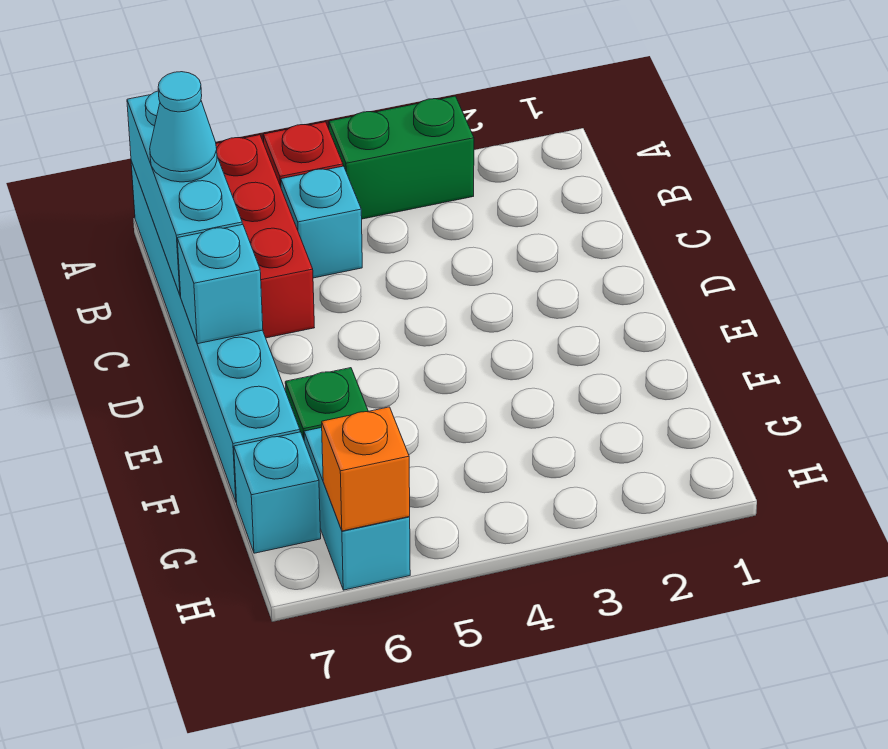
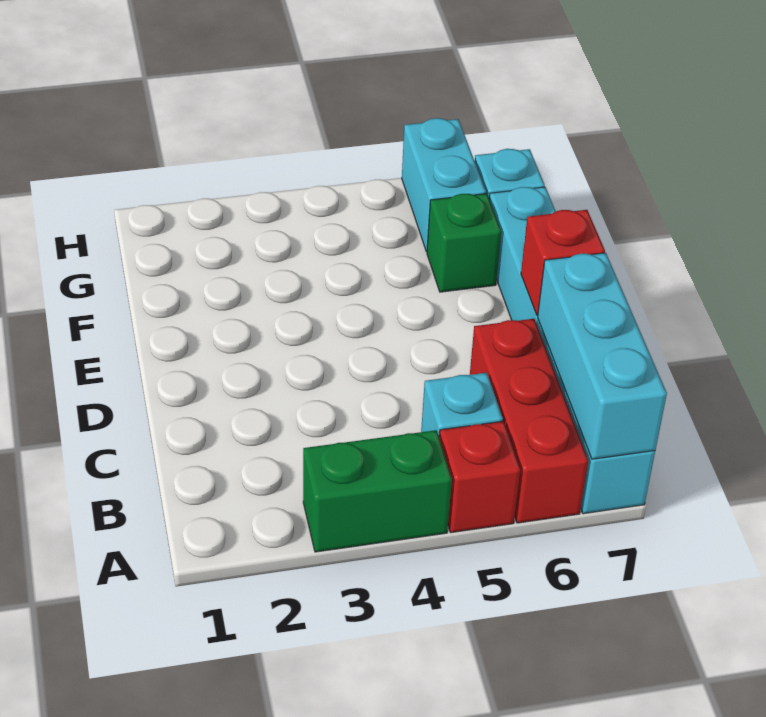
cyan cone B7 level 3 -> none
cyan brick D7 level 2 -> red brick D7 level 2
orange brick H6 level 2 -> none

